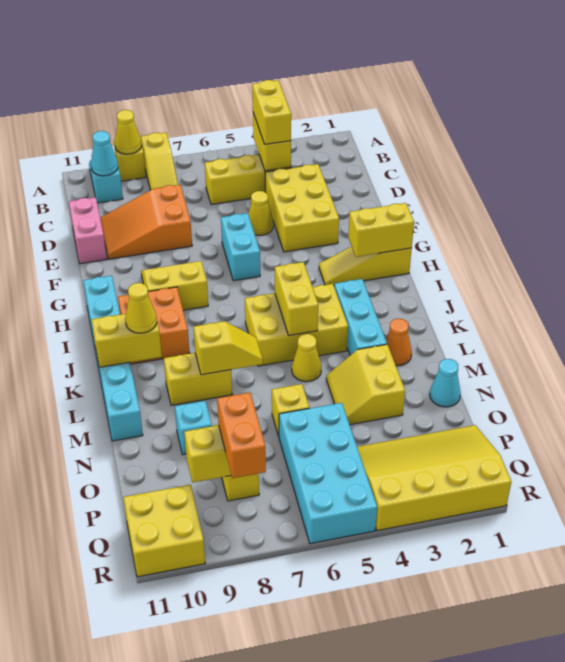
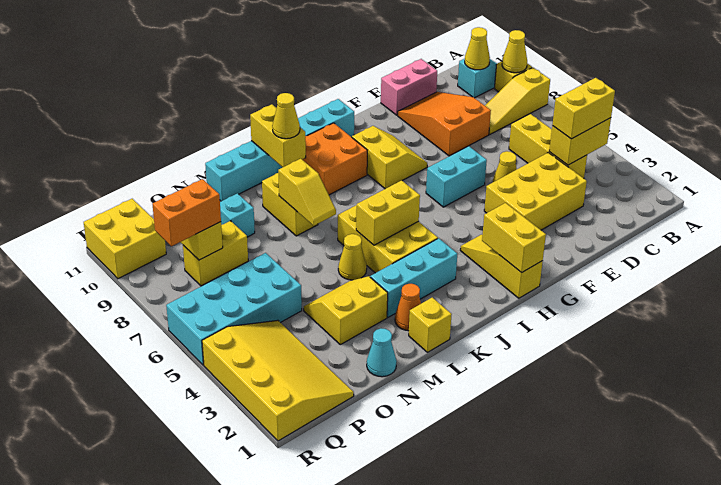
cyan cone B10 level 2 -> yellow cone B10 level 2
yellow brick N6 level 1 -> yellow brick L1 level 1

